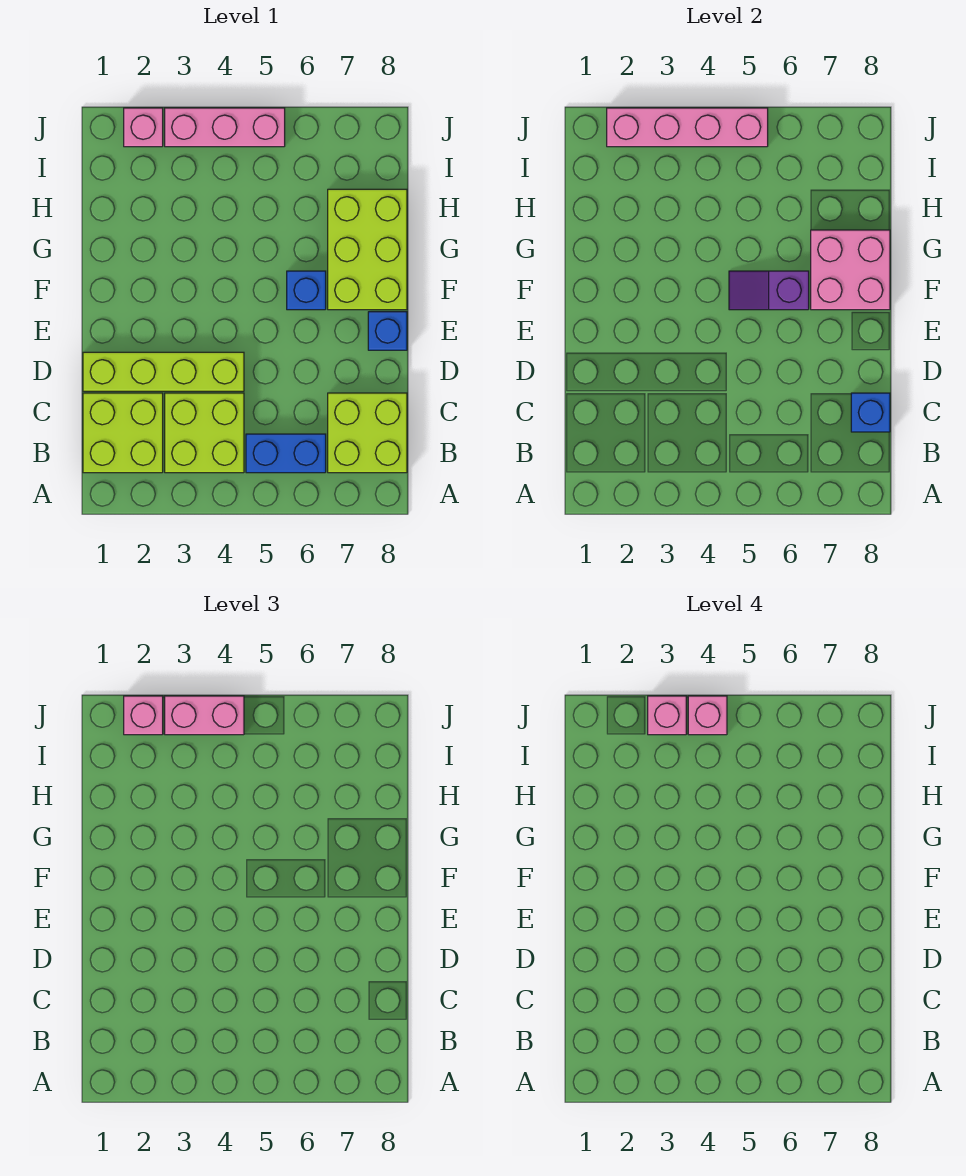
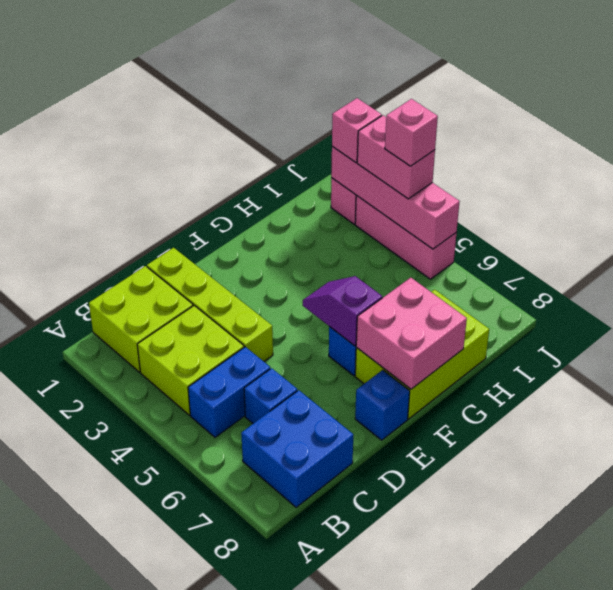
blue brick B5:B6 level 1 -> blue brick B5:C5 level 1
lime brick B7:C8 level 1 -> blue brick B7:C8 level 1
blue brick C8 level 2 -> blue brick C6 level 1
pink brick J3 level 4 -> none

